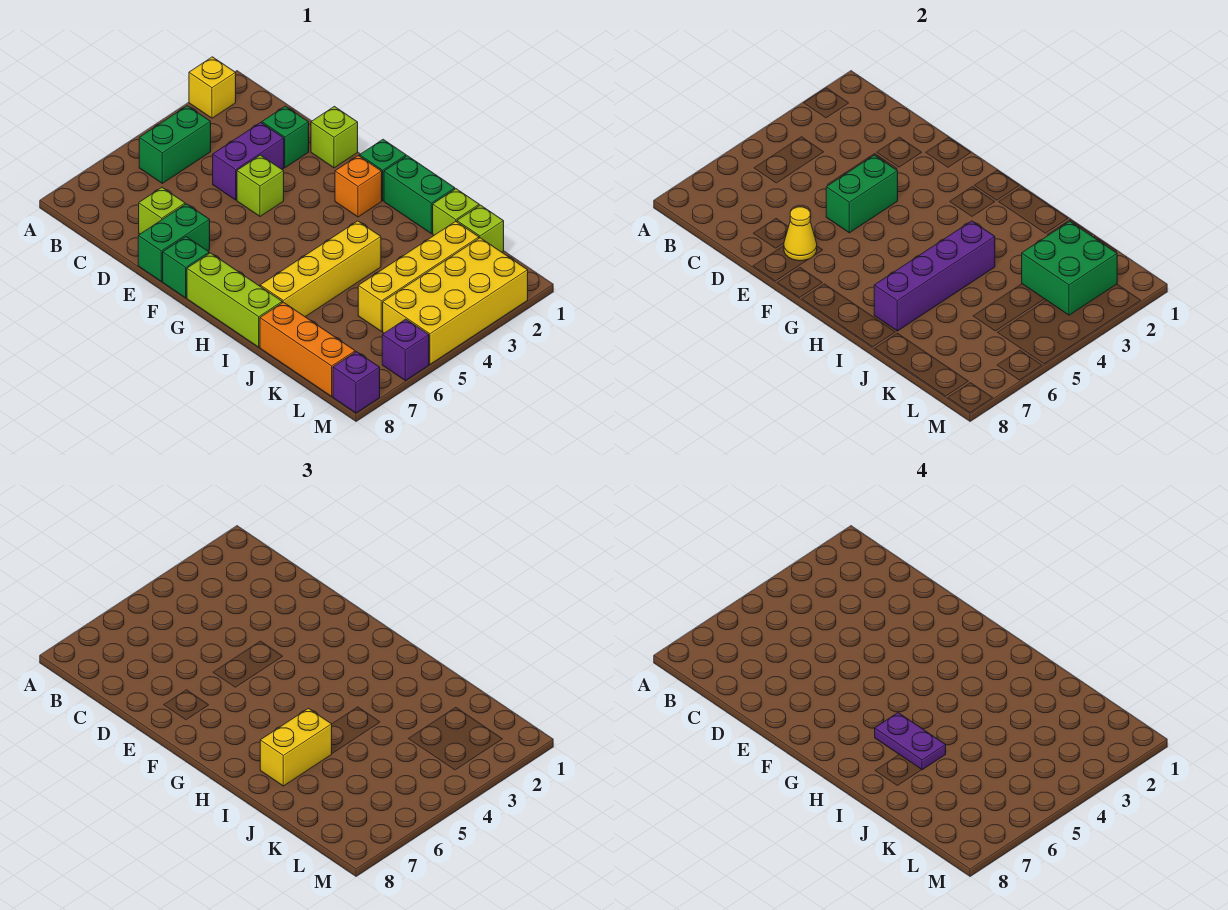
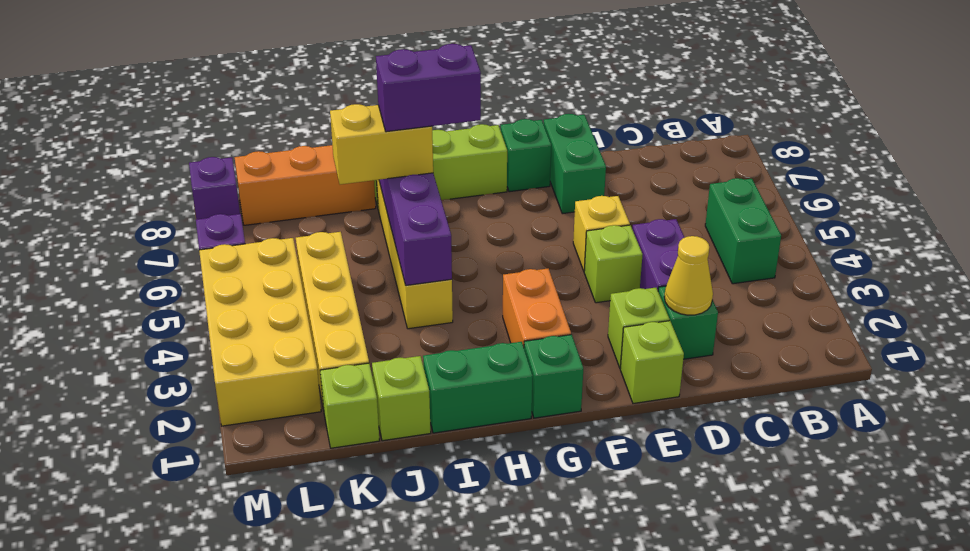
yellow brick A2 level 1 -> yellow brick E5 level 1
lime brick D7 level 1 -> lime brick E2 level 1
green brick E4:E5 level 2 -> none
yellow cone E7 level 2 -> yellow cone D2 level 2
orange brick G2 level 1 -> orange brick G2:G3 level 1
purple plate H6:I6 level 4 -> purple brick H6:I6 level 4
yellow brick I6:I7 level 3 -> yellow brick I6:J6 level 3
green brick K2:L3 level 2 -> none

